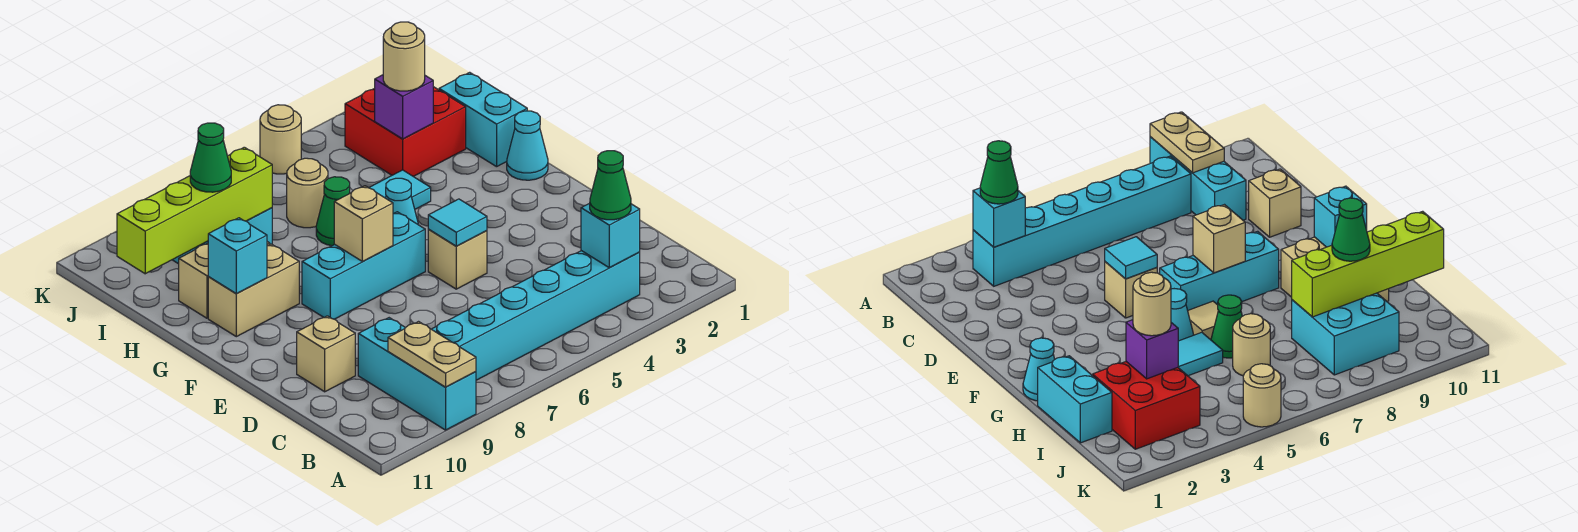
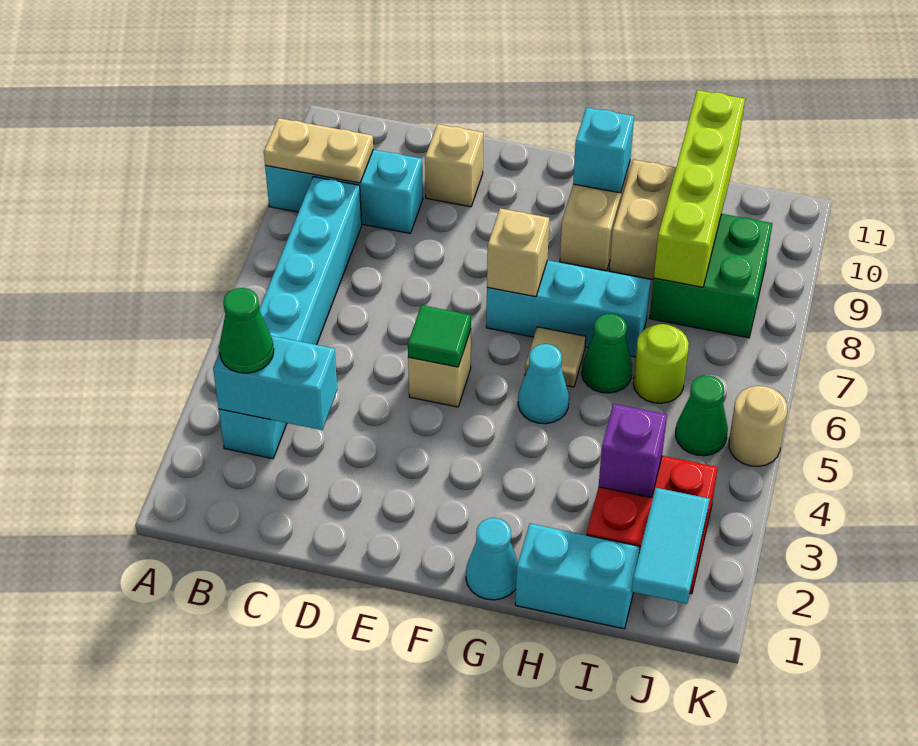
cyan brick B3 level 2 -> cyan brick B3:C3 level 2
cyan tile E5 level 2 -> green tile E5 level 2
cyan brick F6:F8 level 1 -> cyan brick F7:H7 level 1
cyan tile H4:H5 level 1 -> cyan tile J1:J2 level 2
tan round brick I3 level 3 -> none
tan round brick I6 level 1 -> lime round brick I6 level 1
cyan brick I8:J9 level 1 -> green brick I8:J9 level 1
green cone I9 level 3 -> green cone J5 level 1

